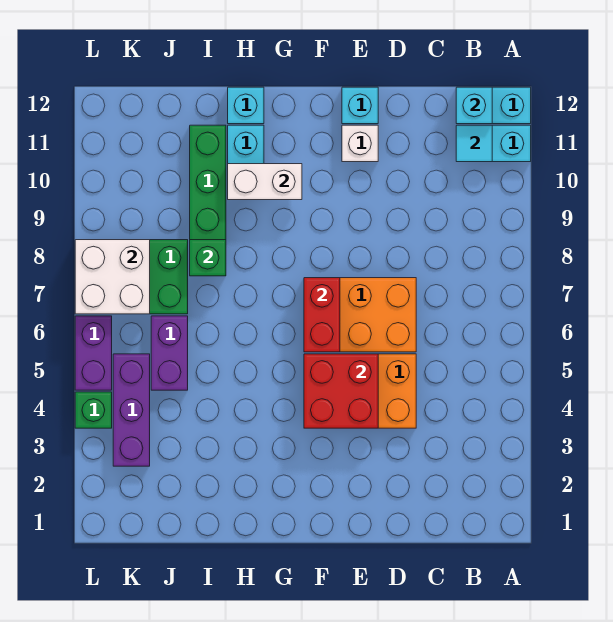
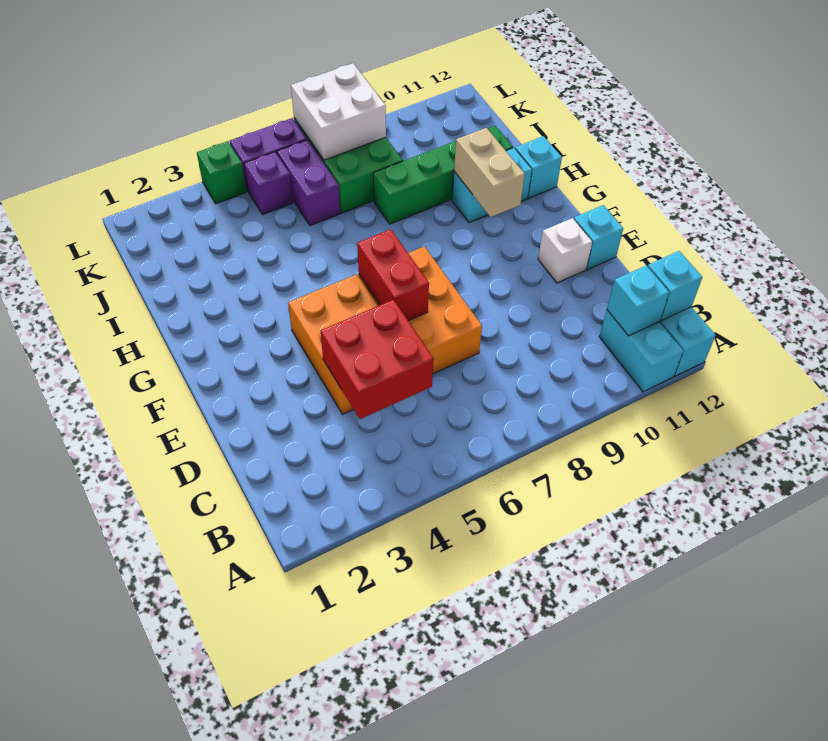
cyan tile B11 level 2 -> cyan brick B11 level 2
red brick E4:F5 level 2 -> red brick C4:D5 level 2
red brick F6:F7 level 2 -> red brick E6:F6 level 2
white brick G10:H10 level 2 -> tan brick G10:H10 level 2
green brick I8 level 2 -> none
purple brick J5:J6 level 1 -> purple brick J6:K6 level 1
purple brick K3:K5 level 1 -> purple brick K5 level 1

